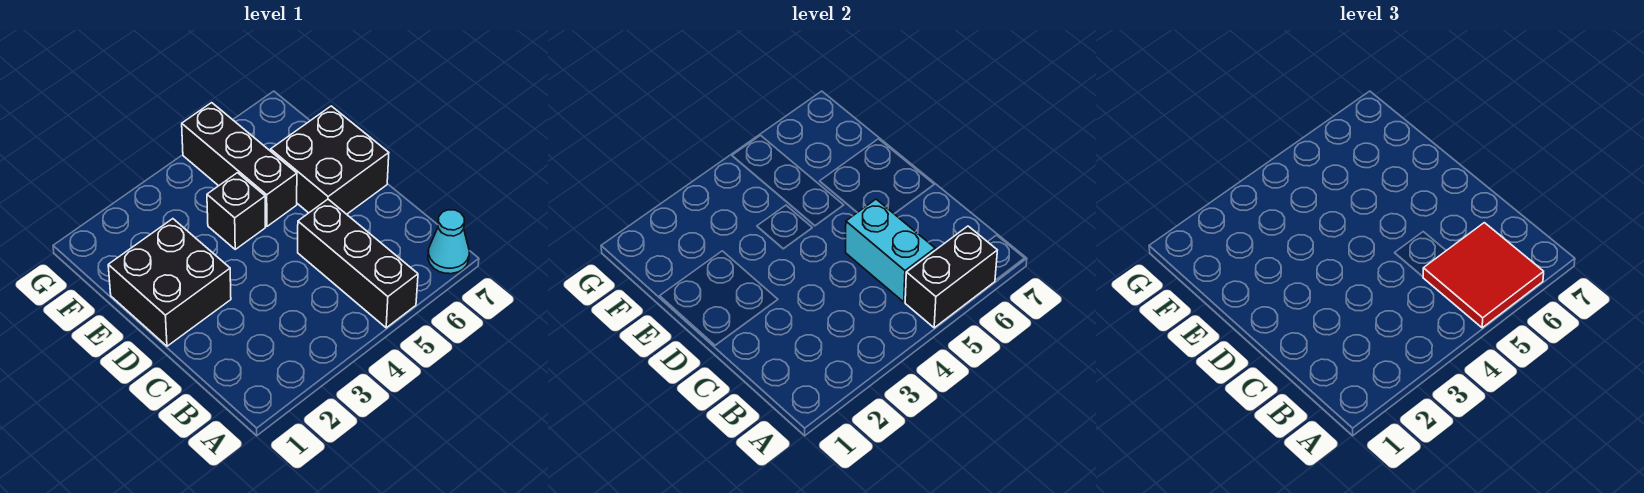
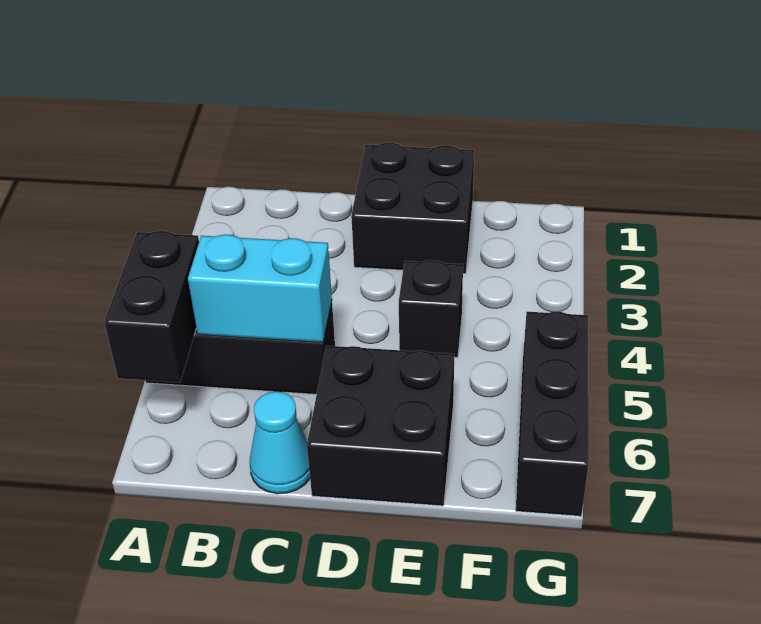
red tile A5:B6 level 3 -> none
cyan cone A7 level 1 -> cyan cone C7 level 1
black brick E5:G5 level 1 -> black brick G5:G7 level 1

